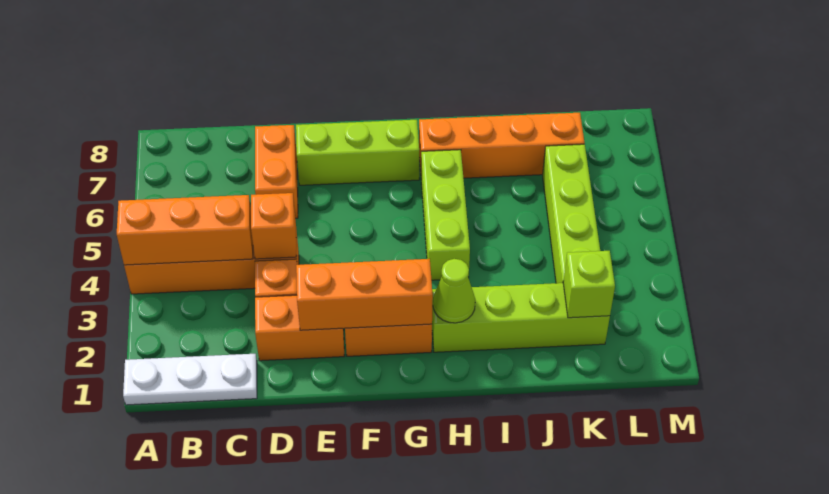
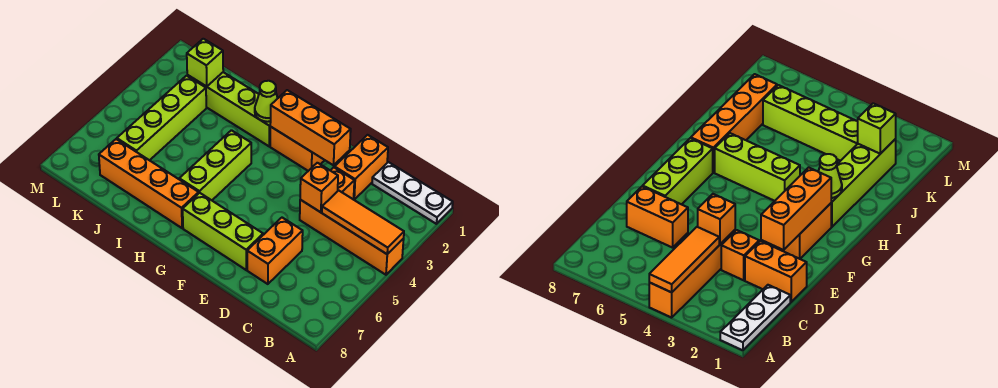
orange brick A4:C4 level 2 -> orange tile A4:C4 level 2
orange brick D2:E2 level 1 -> orange brick D1:D2 level 1

